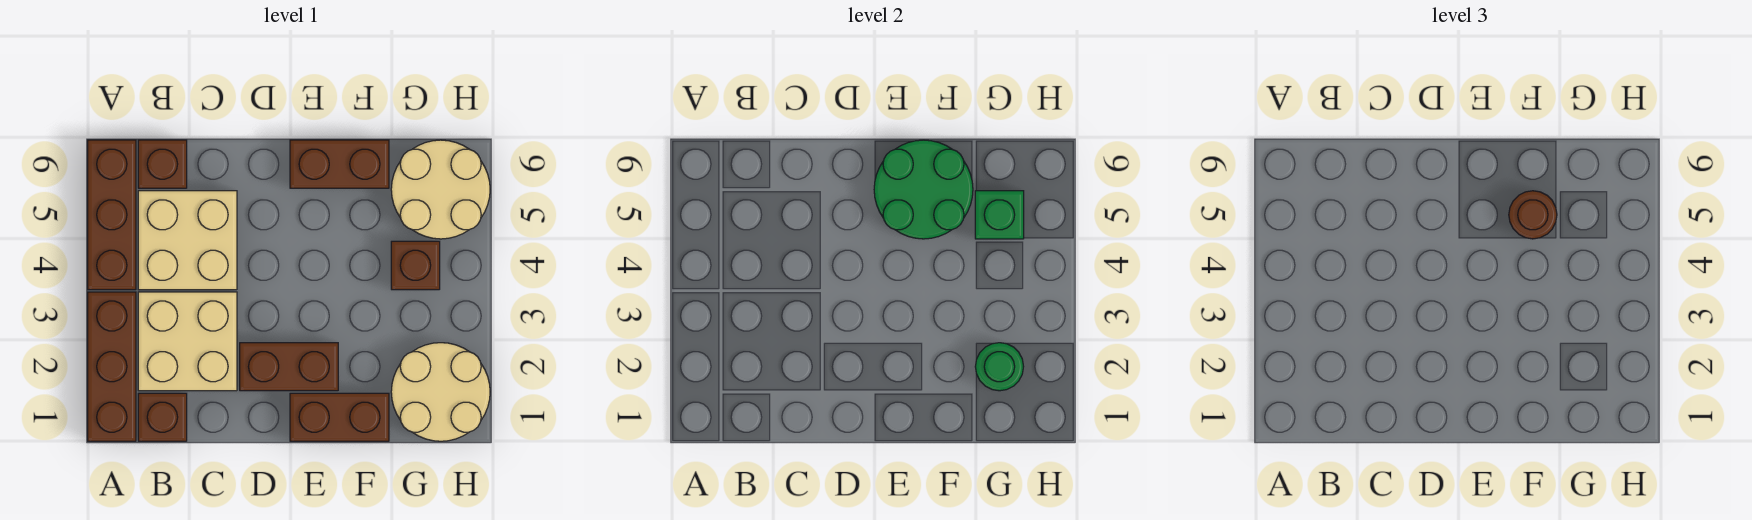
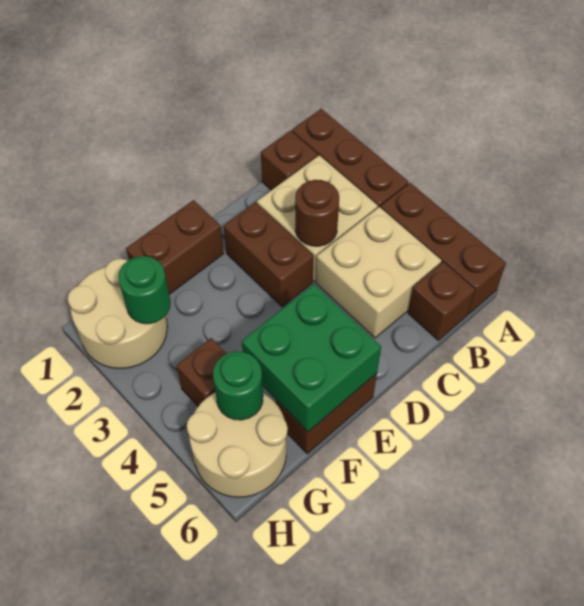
brown brick D2:E2 level 1 -> brown brick D2:D3 level 1
green round brick E5:F6 level 2 -> green brick E5:F6 level 2
brown round brick F5 level 3 -> brown round brick C3 level 2
green brick G5 level 2 -> green round brick G5 level 2

